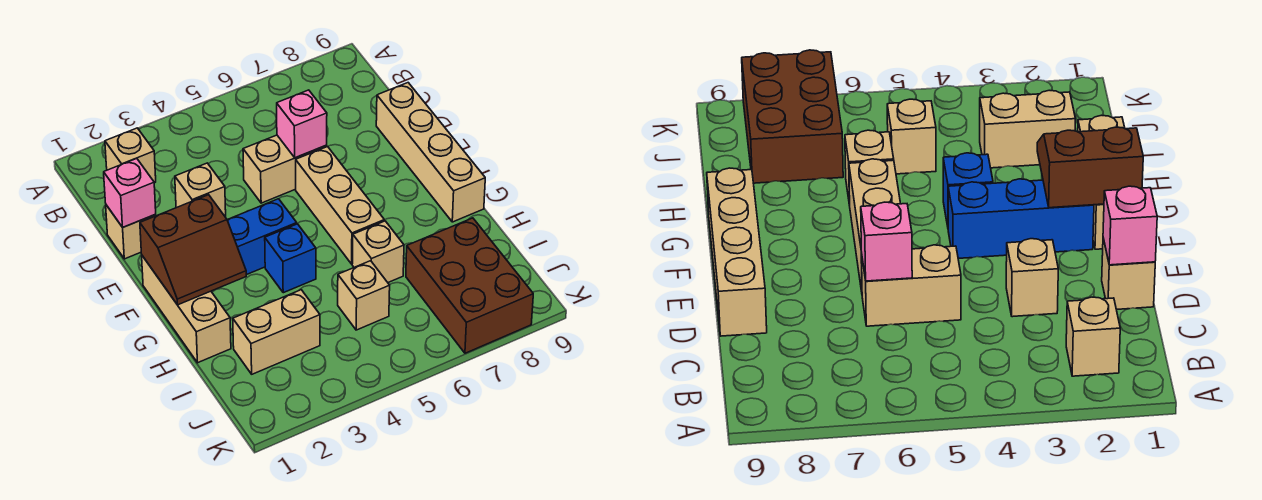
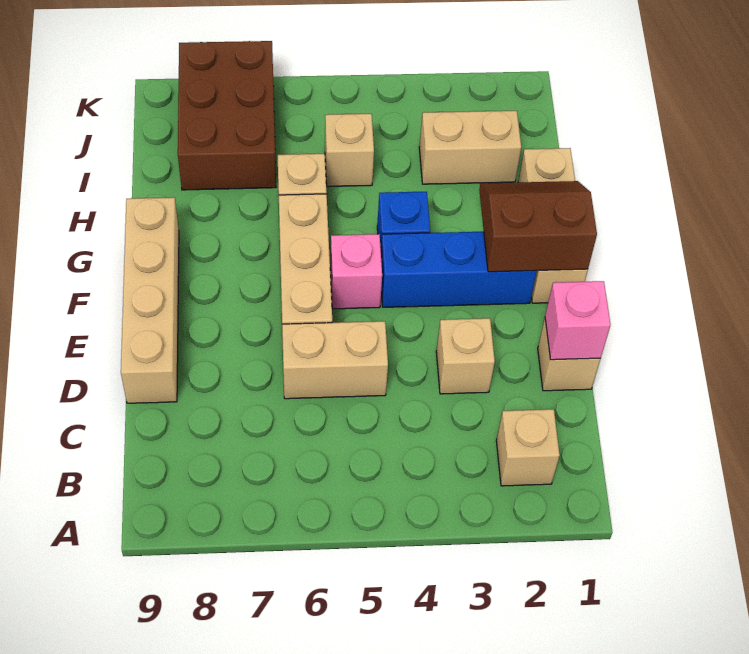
pink brick D6 level 2 -> pink brick F5 level 1

